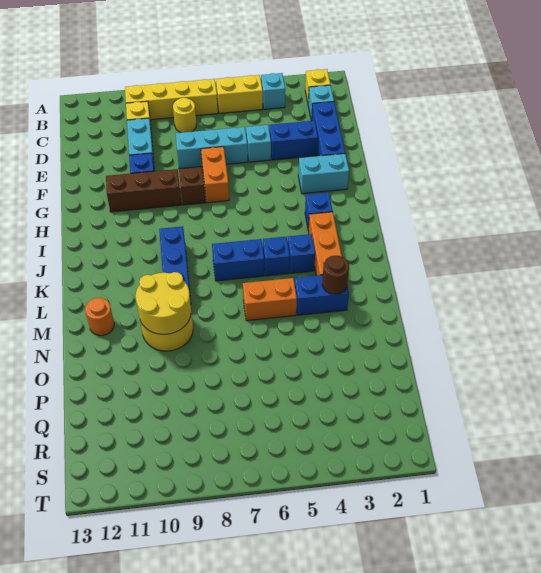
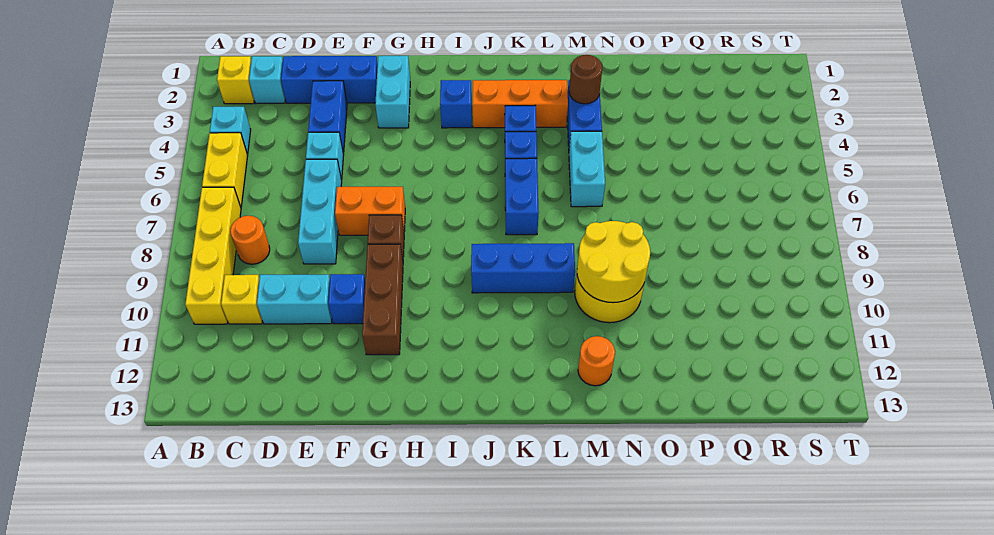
yellow round brick C8 level 1 -> orange round brick C8 level 1
orange brick M5:M6 level 1 -> cyan brick M5:M6 level 1

